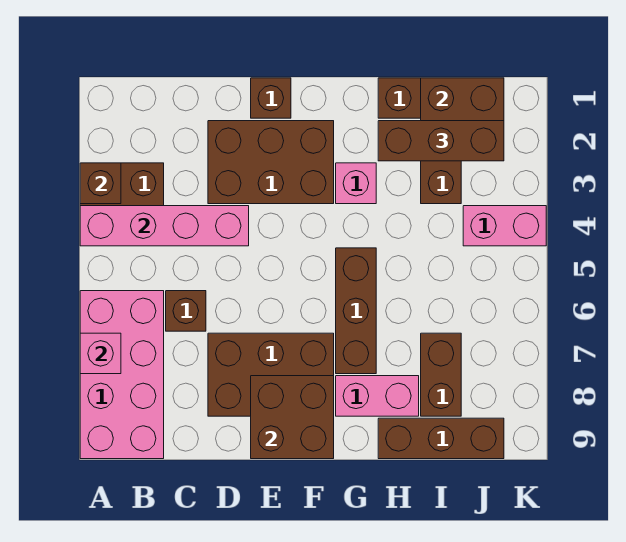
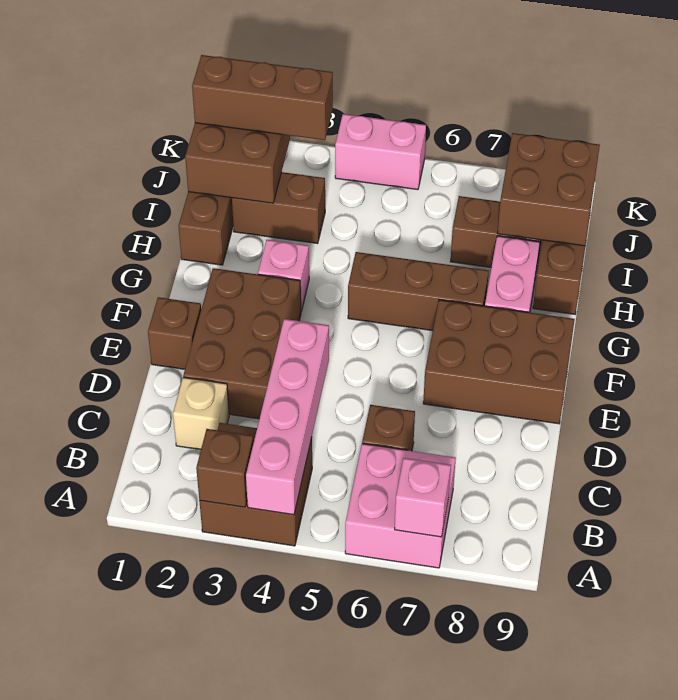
pink brick A6:B9 level 1 -> pink brick A6:B7 level 1
none -> tan brick C2 level 1
brown brick D7:F8 level 1 -> brown brick E7:F9 level 1
brown brick E8:F9 level 2 -> brown brick I8:J9 level 2
brown brick H2:J2 level 3 -> brown brick J1:J3 level 3
pink brick J4:K4 level 1 -> pink brick K4:K5 level 1

